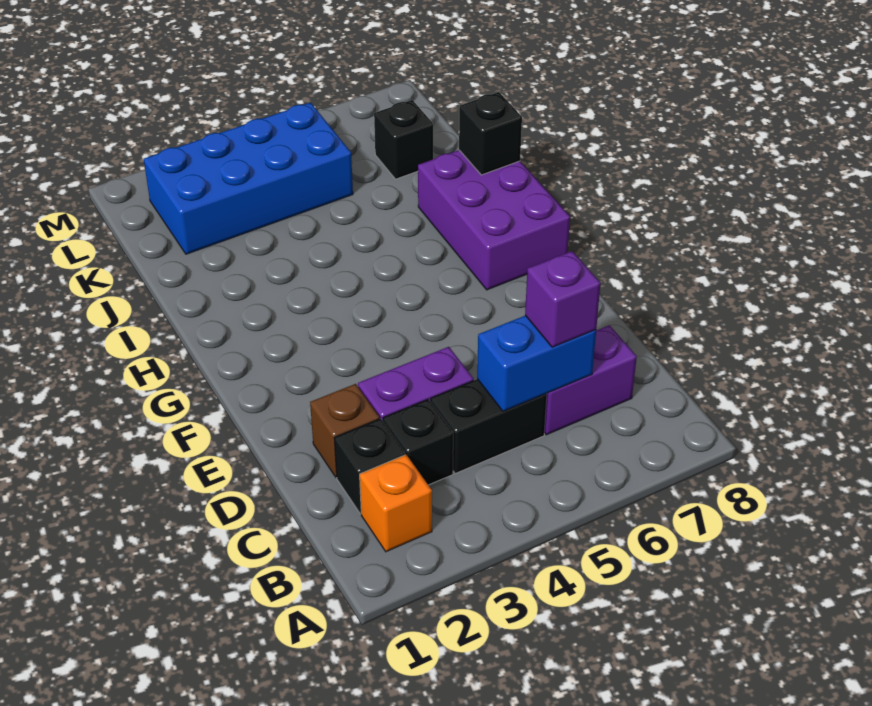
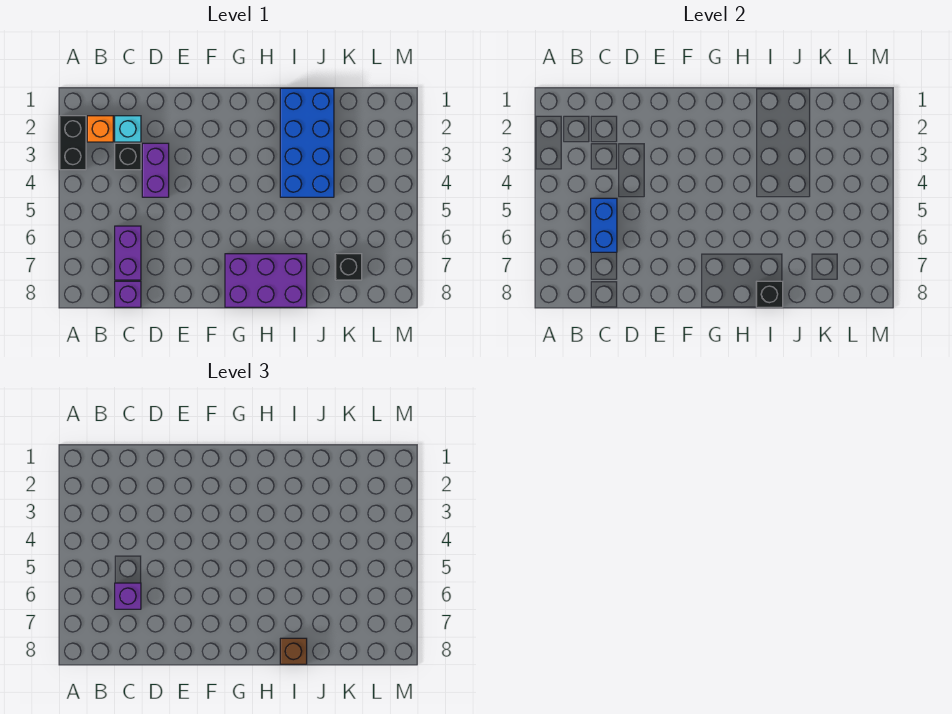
black brick C2 level 1 -> cyan brick C2 level 1
black brick C4:C5 level 1 -> black brick A2:A3 level 1
none -> purple brick C8 level 1
brown brick D2 level 1 -> brown brick I8 level 3
blue brick K2:L5 level 1 -> blue brick I1:J4 level 1

